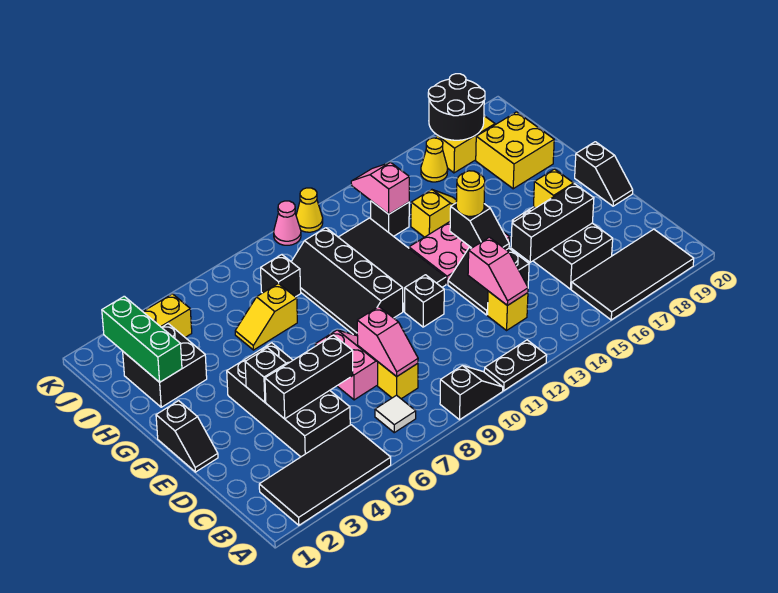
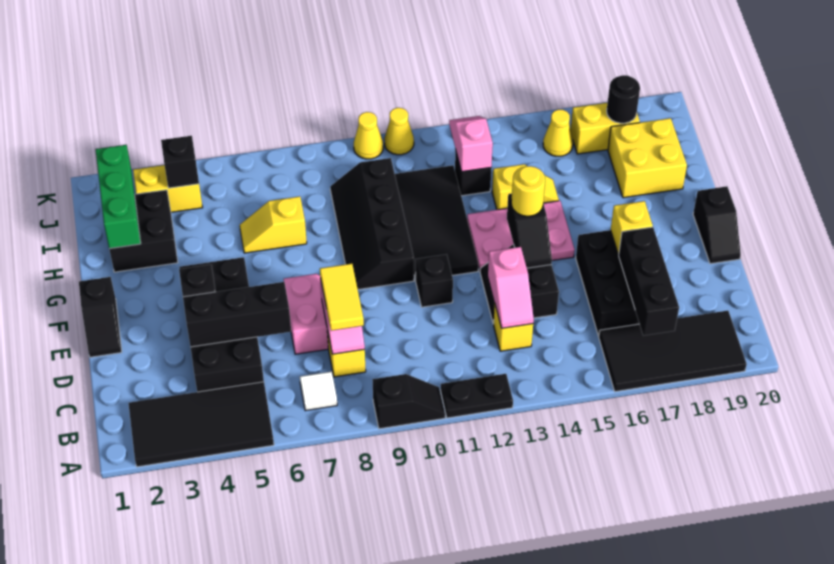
none -> yellow tile C8:D8 level 3
black brick D15:D17 level 2 -> black brick B17:D17 level 2
black brick I8 level 1 -> black brick J4 level 2
black round brick J17:K18 level 2 -> black round brick J18 level 2
pink cone K10 level 1 -> yellow cone K10 level 1

